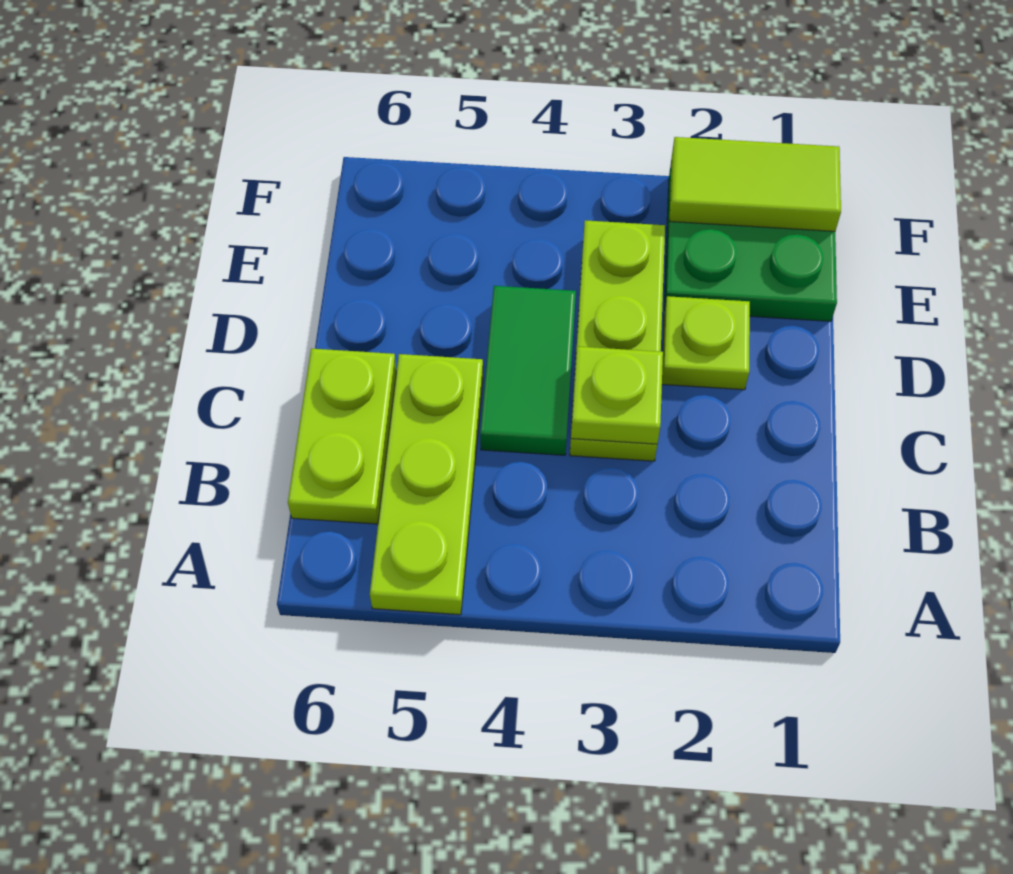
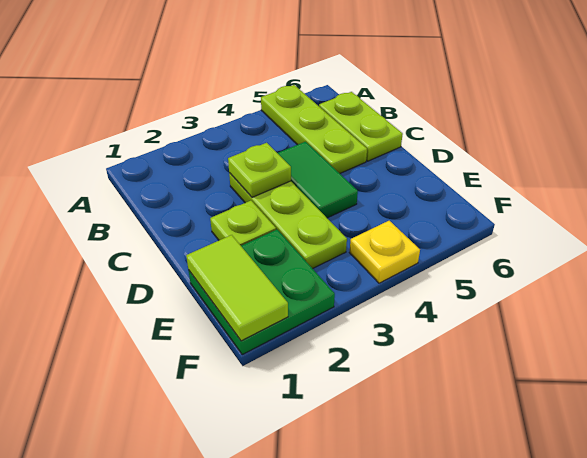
lime tile F1:F2 level 2 -> lime tile E1:F1 level 2
none -> yellow plate F4 level 1

